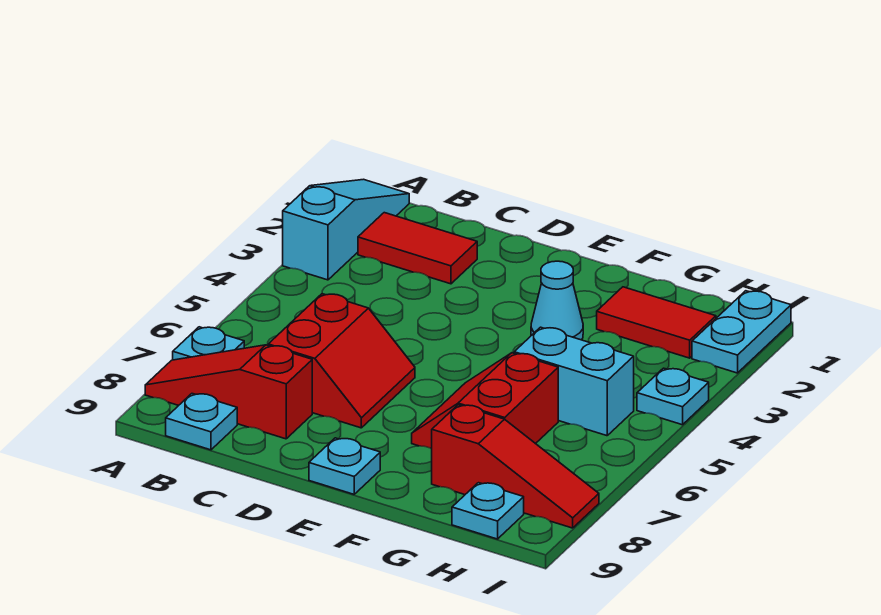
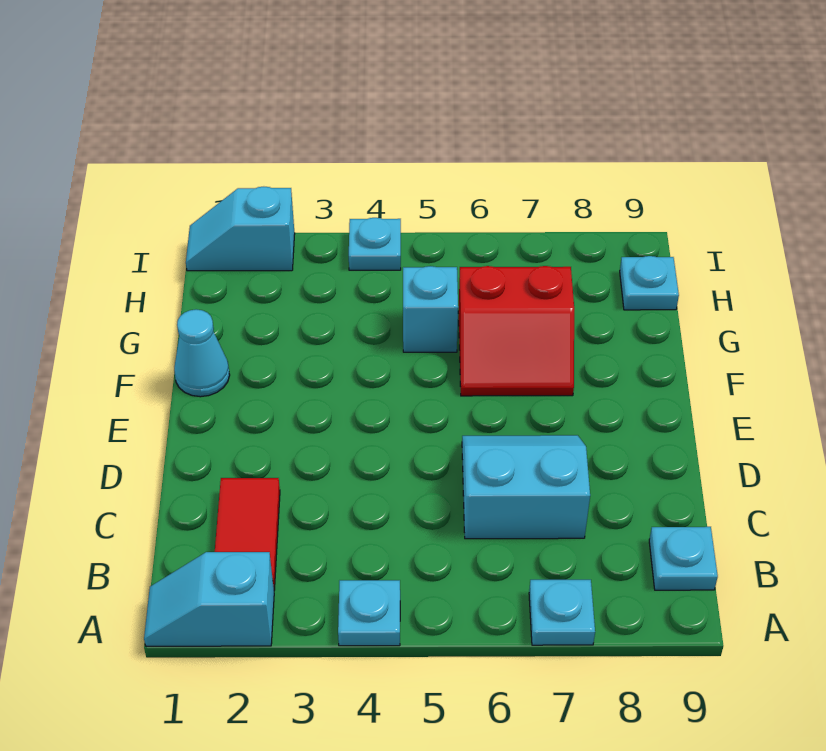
cyan slope A1:A3 level 1 top 3 -> cyan slope A1:A2 level 1 top 2
red slope A8:C8 level 1 top C -> none
red slope C6:D7 level 1 top C -> cyan slope C6:D7 level 1 top C
cyan plate E9 level 1 -> cyan plate A4 level 1
cyan cone F3 level 1 -> cyan cone F1 level 1
red tile G2:H2 level 1 -> none
cyan brick G5:H5 level 1 -> cyan brick G5 level 1
red slope G8:I8 level 1 top G -> none
cyan plate I1:I2 level 1 -> cyan slope I1:I2 level 1 top 2

